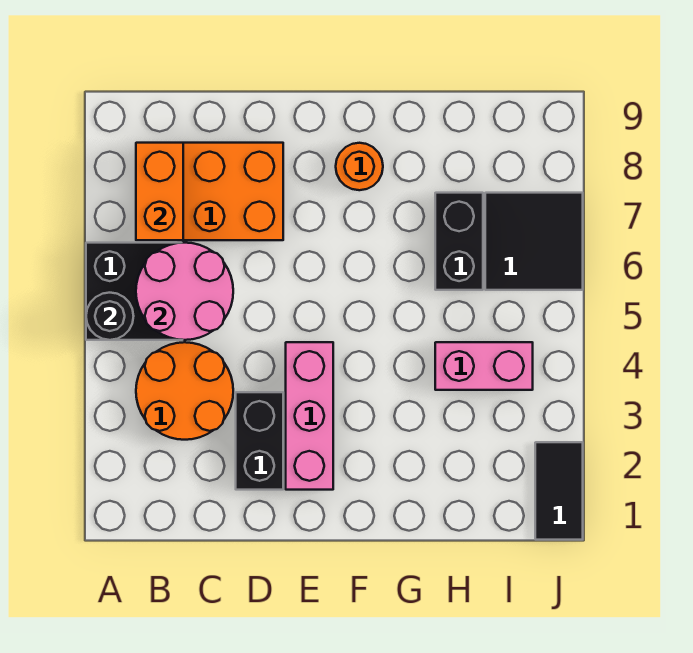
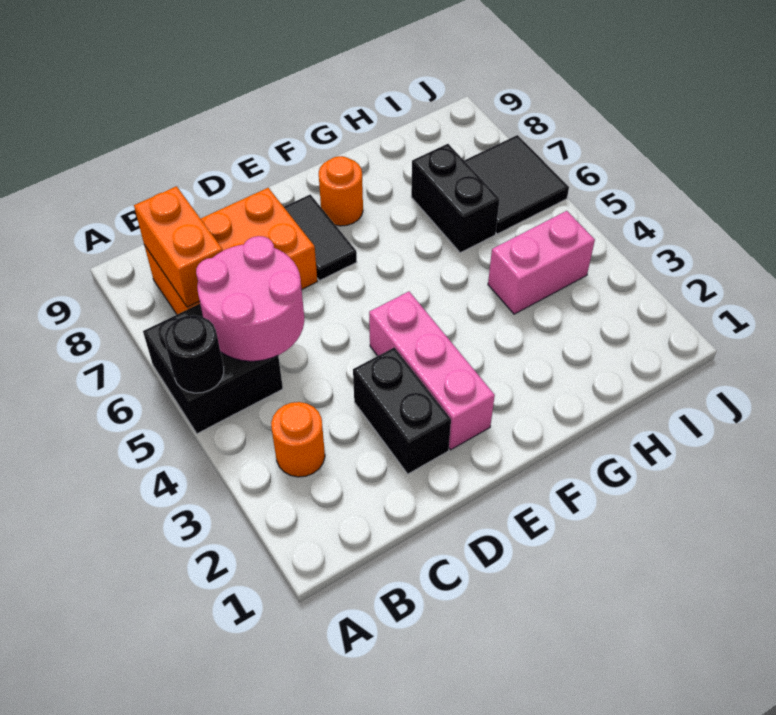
orange round brick B3:C4 level 1 -> orange round brick B3 level 1
black tile J1:J2 level 1 -> black tile E7:E8 level 1

